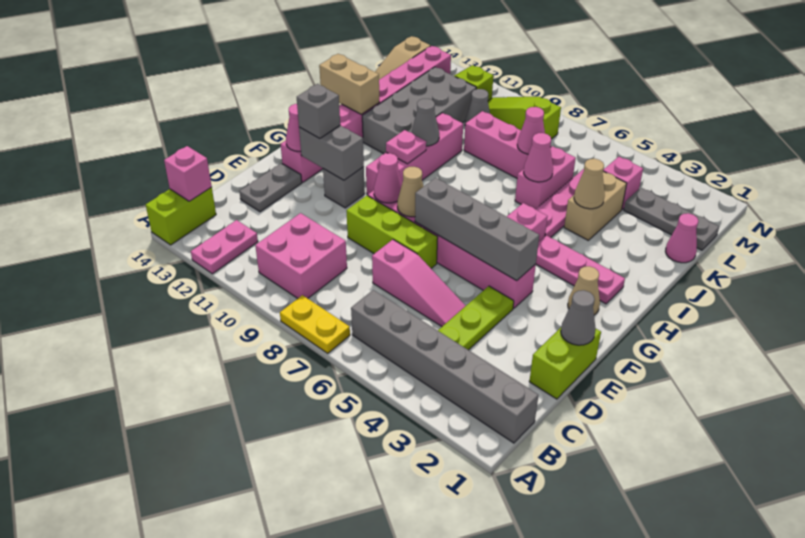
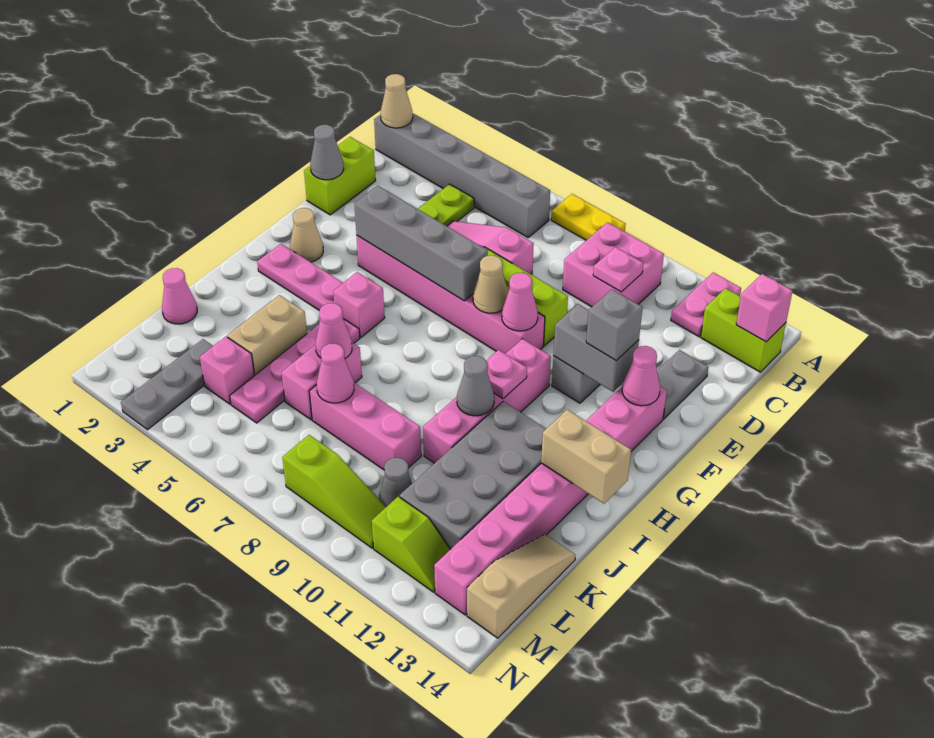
lime brick A14:B14 level 1 -> lime brick B13:B14 level 1
none -> pink plate C10 level 2
tan cone J4 level 2 -> tan cone B1 level 2
grey plate L1:L3 level 1 -> grey plate L3:N3 level 1

